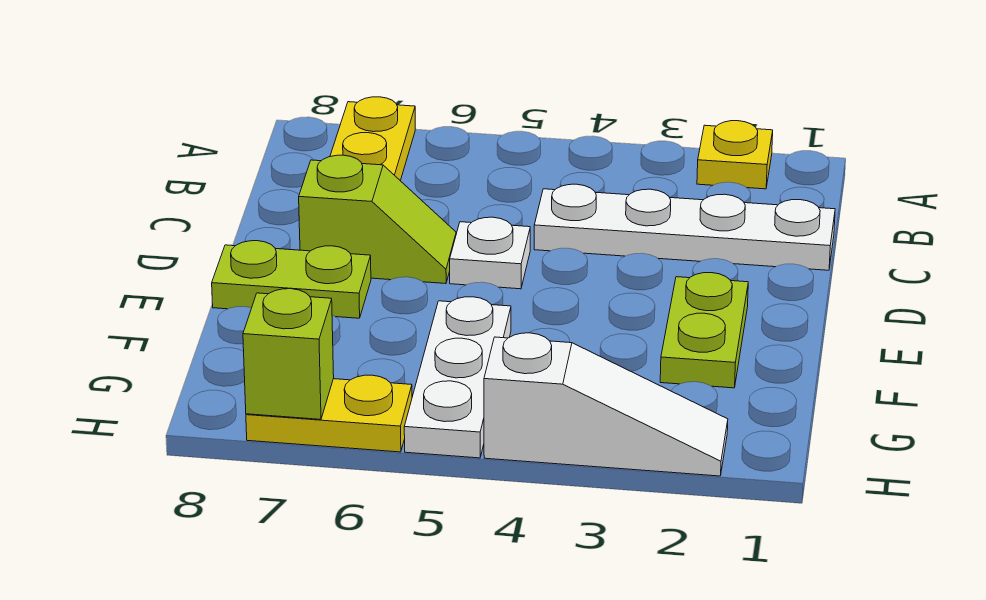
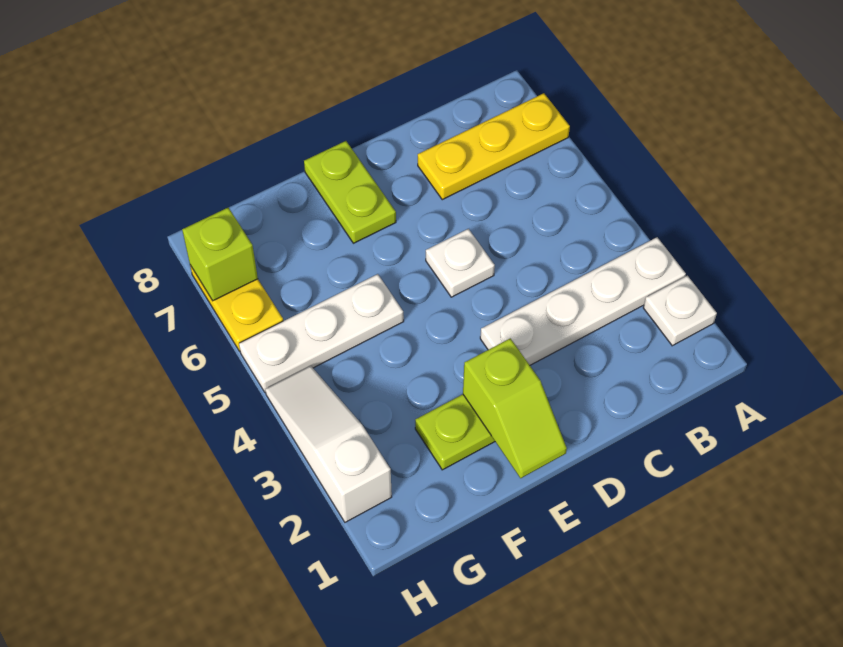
yellow plate A2 level 1 -> white plate A2 level 1
white plate C1:C4 level 1 -> white plate A3:D3 level 1
lime slope D6:D7 level 1 top 7 -> lime slope E1:E2 level 2 top 2
white slope H2:H4 level 1 top 4 -> white slope H2:H4 level 1 top 2

